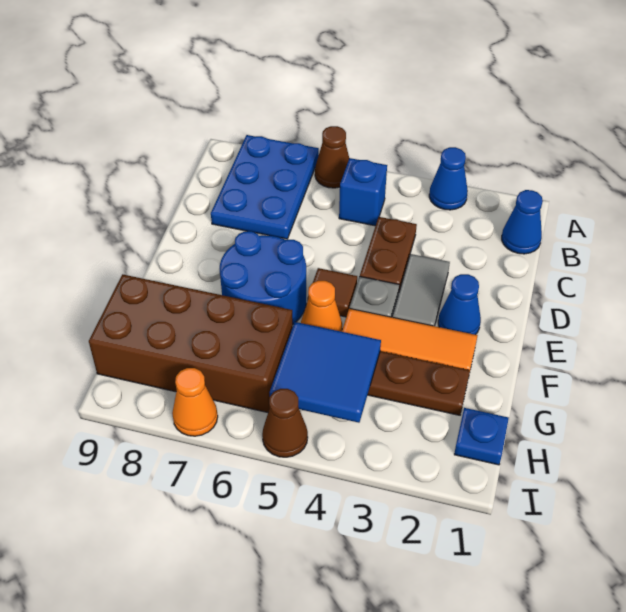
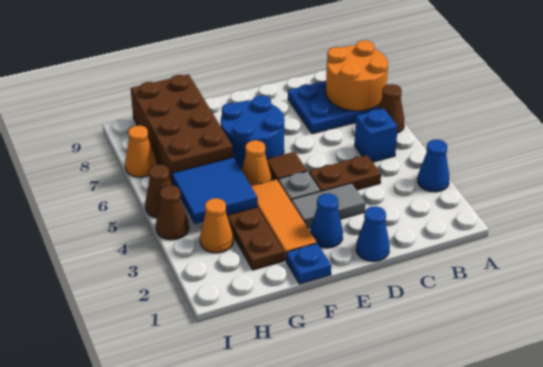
none -> orange round brick A7:B8 level 2
blue cone B1 level 1 -> blue cone D1 level 1
blue plate H1 level 1 -> blue plate F1 level 1
none -> orange cone H3 level 1
none -> brown cone I4 level 1

